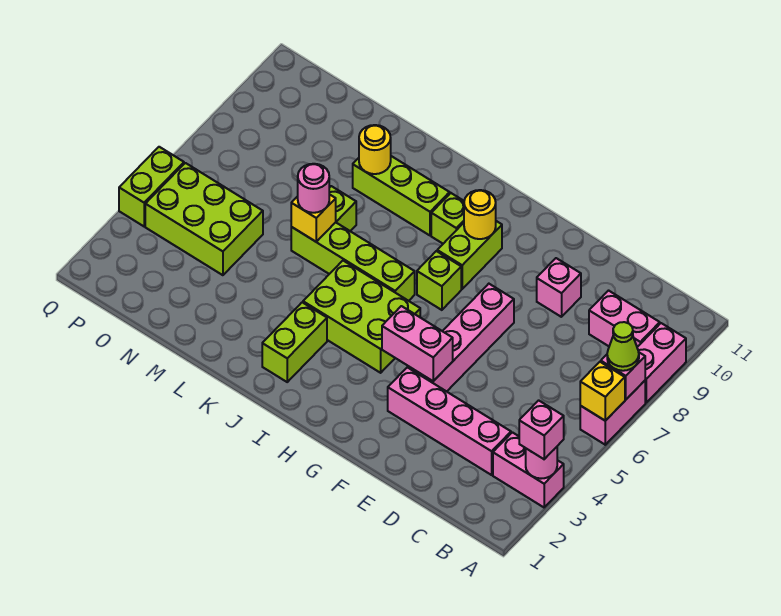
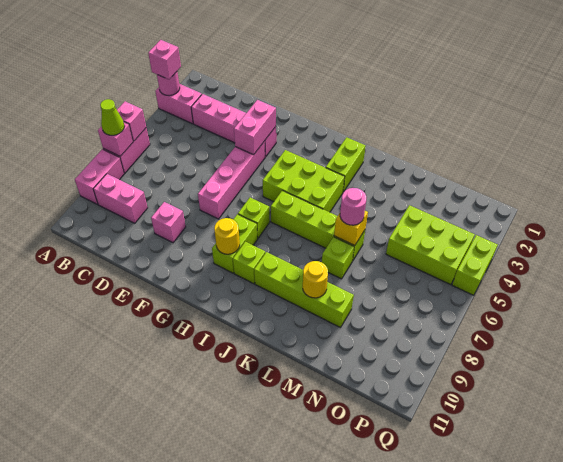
yellow brick A6 level 2 -> pink brick A6 level 2
pink brick F4:G4 level 2 -> pink brick F3:F4 level 2
lime brick J9:L9 level 1 -> lime brick J9:M9 level 1

